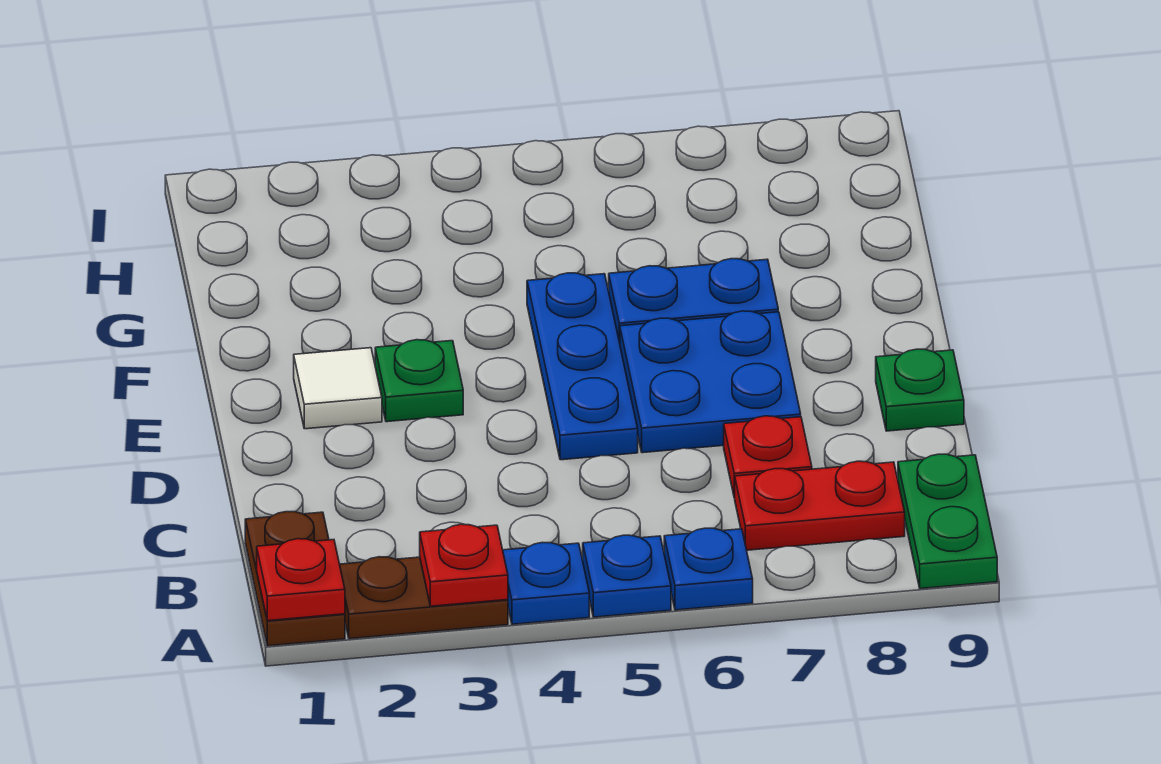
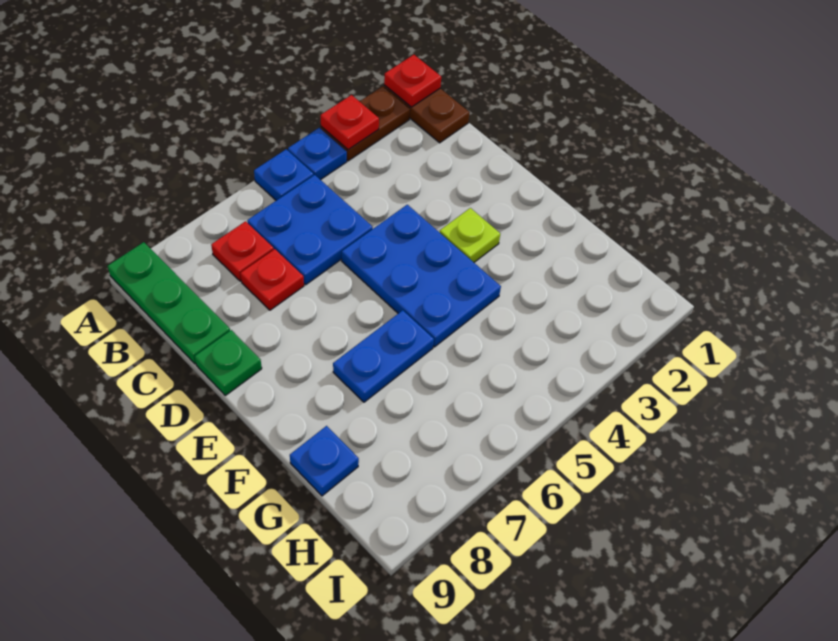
blue plate A6 level 1 -> blue plate G9 level 1
green plate A9:B9 level 1 -> green plate A9:C9 level 1
red plate B7:B8 level 1 -> red plate B7 level 1
blue plate D5:F5 level 1 -> blue plate D4:F5 level 1
blue plate D6:E7 level 1 -> blue plate B5:C6 level 1
white tile E2 level 1 -> none
green plate E3 level 1 -> lime plate E3 level 1

